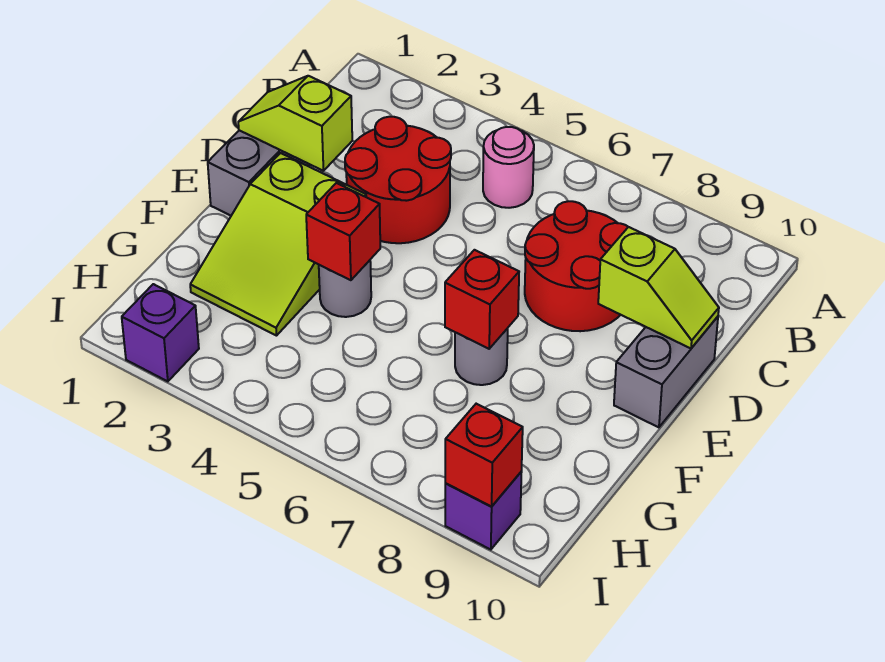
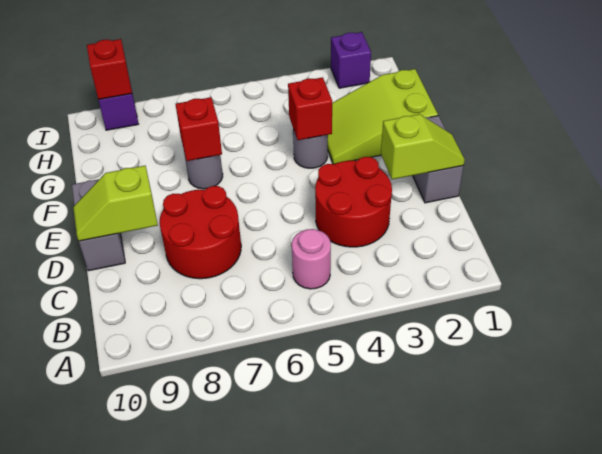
lime slope E2:G3 level 1 top E -> lime slope F1:G3 level 1 top 1

